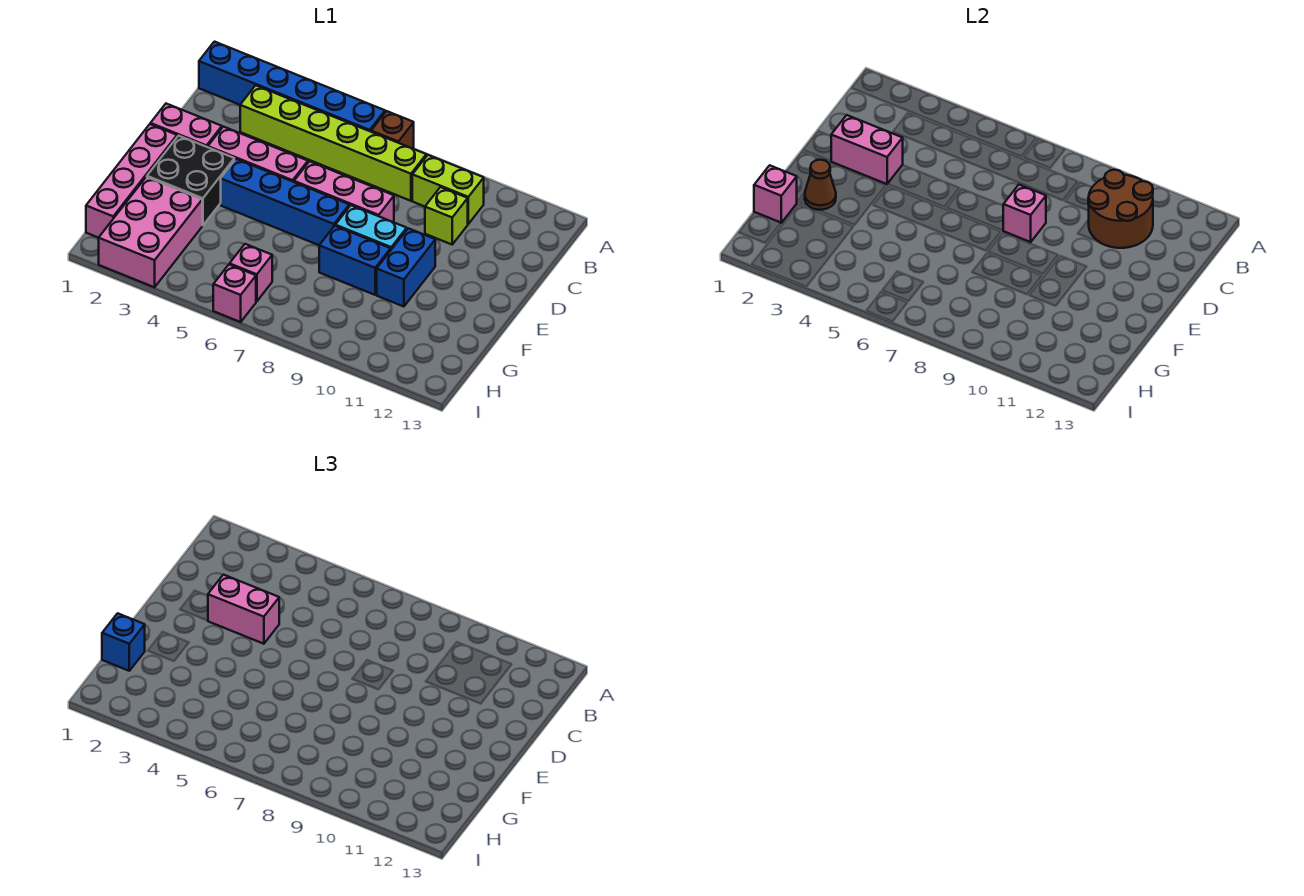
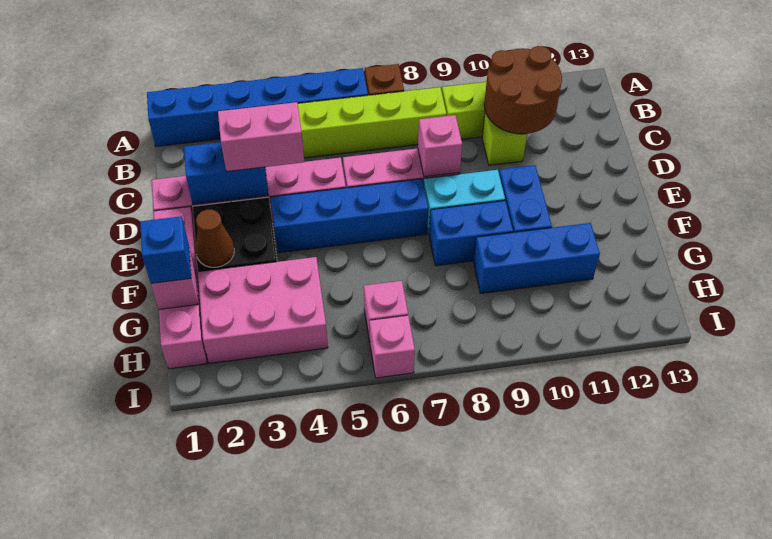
pink brick D2:D3 level 2 -> blue brick D2:D3 level 2
pink brick G2:I3 level 1 -> pink brick G2:H4 level 1
none -> blue brick G9:G11 level 1

